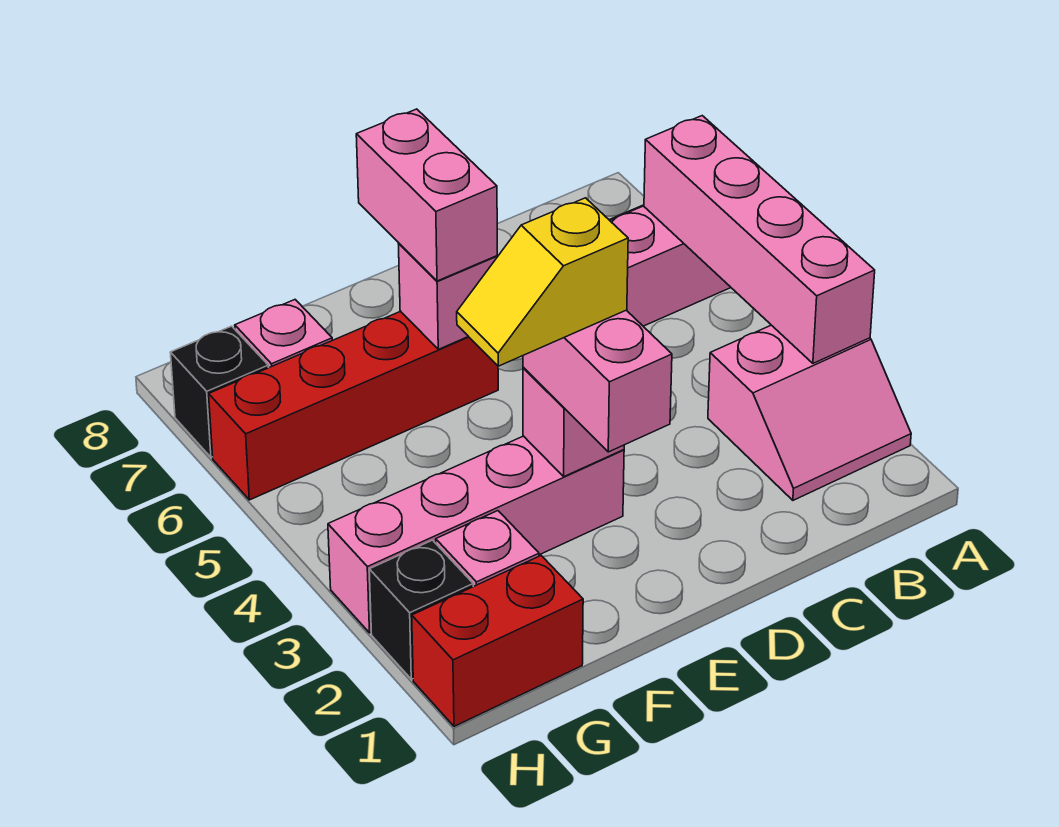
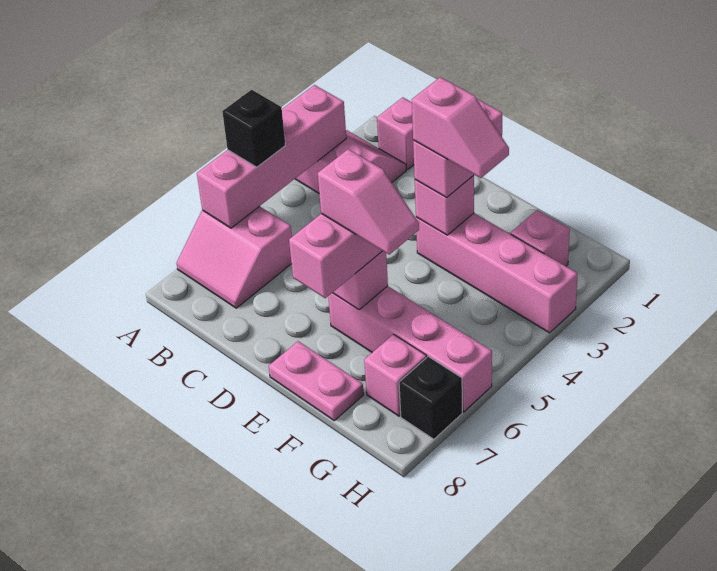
none -> pink brick B1 level 1
yellow slope E3:F3 level 4 top E -> pink slope E3:F3 level 4 top E
red brick E6:H6 level 1 -> pink brick E6:H6 level 1
none -> pink slope E6:F6 level 4 top E
none -> pink plate E8:F8 level 1
red brick G1:H1 level 1 -> none
black brick H2 level 1 -> black brick A5 level 3

